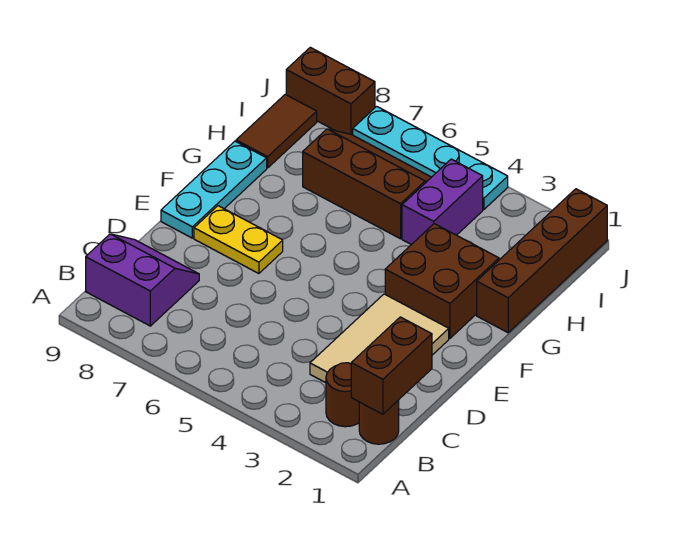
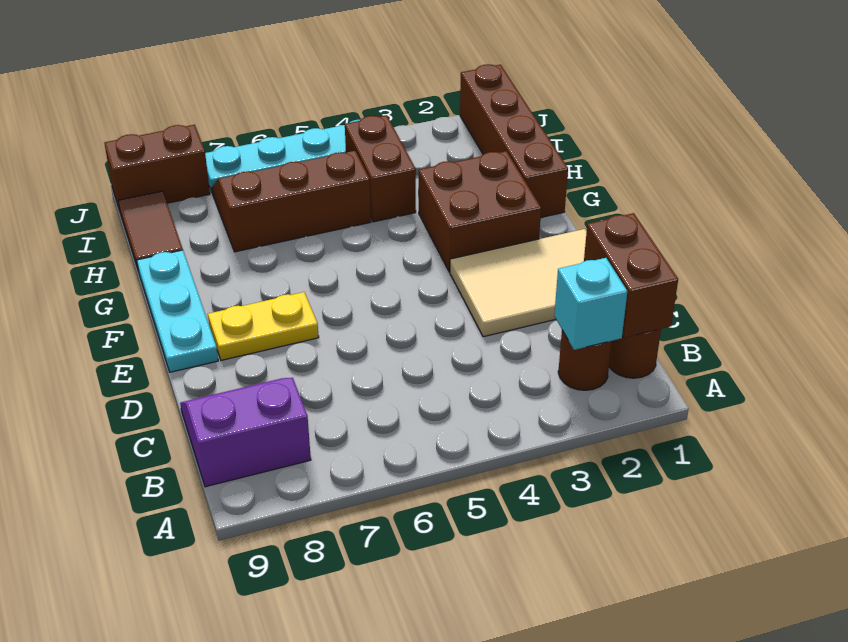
none -> cyan brick B2 level 2
tan tile C2:E3 level 1 -> tan tile D1:E3 level 1
purple brick H4:I4 level 1 -> brown brick H4:I4 level 1

